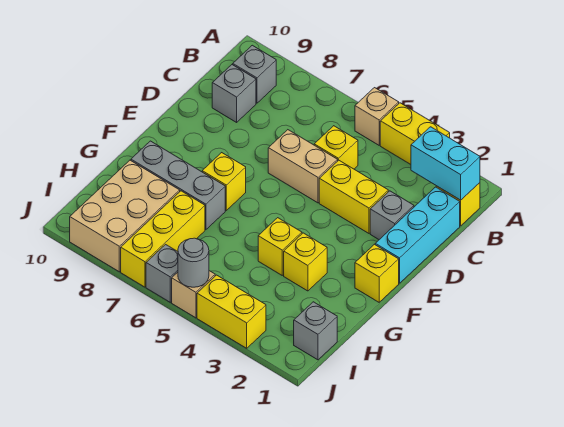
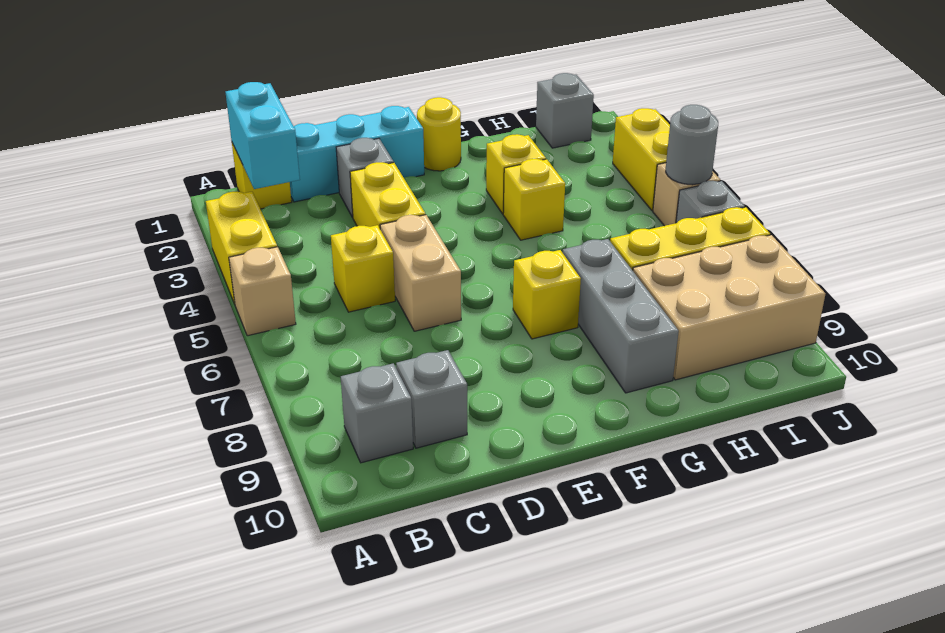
yellow brick F1 level 1 -> yellow round brick F1 level 1

